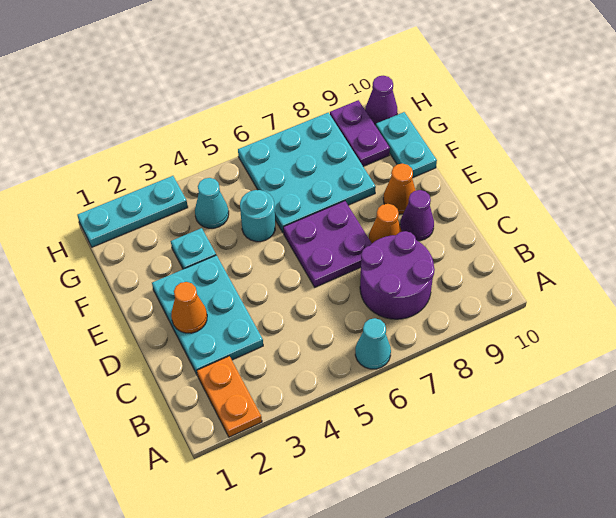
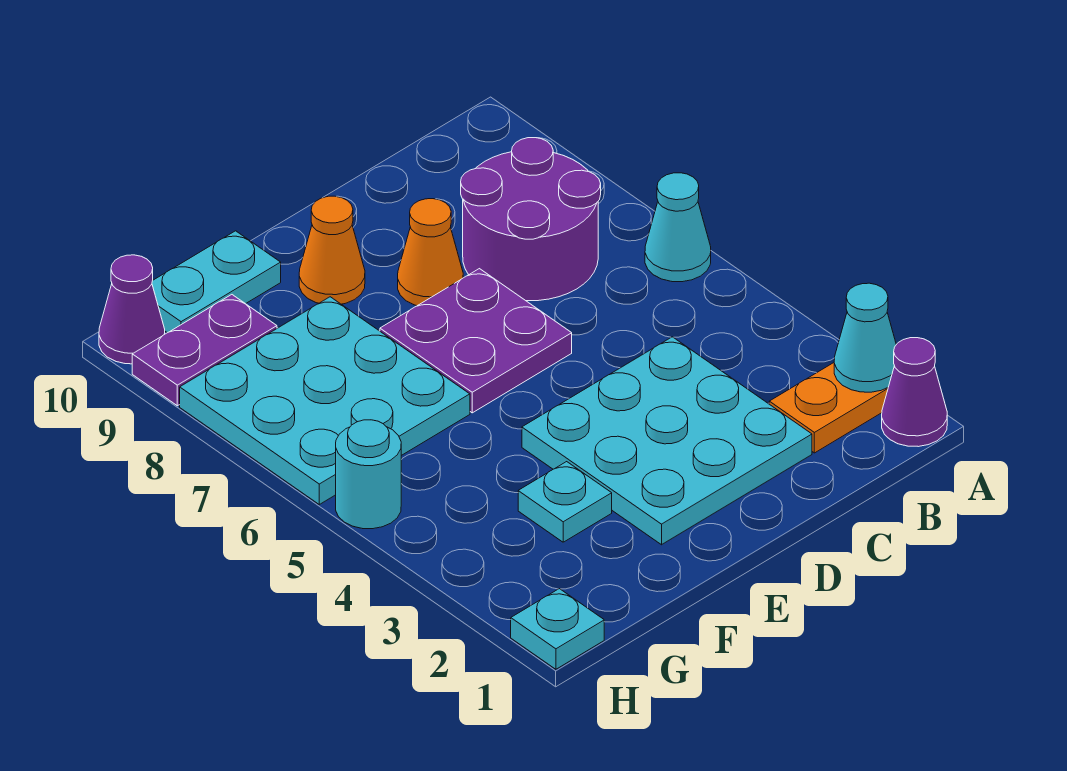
cyan plate C2:E3 level 1 -> cyan plate C2:E4 level 1
orange cone D2 level 2 -> none
purple cone D9 level 1 -> purple cone A1 level 1
cyan round brick F5 level 1 -> cyan round brick H5 level 1
cyan cone G4 level 1 -> cyan cone A2 level 2
cyan plate H1:H3 level 1 -> cyan plate H1 level 1

